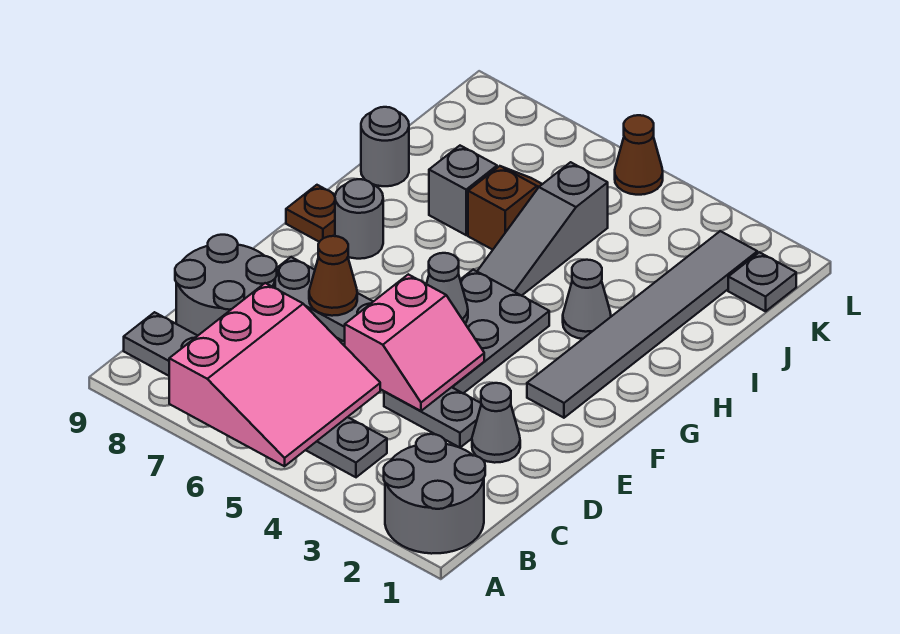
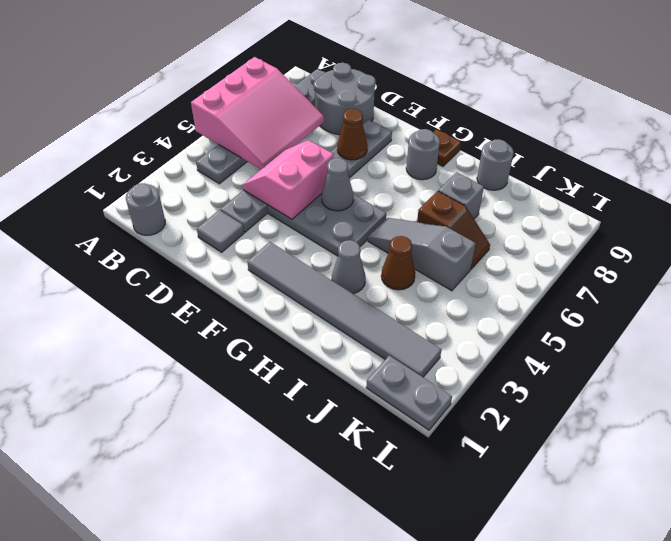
grey round brick A1:B2 level 1 -> grey round brick B1 level 1
pink slope A5:C7 level 2 top 7 -> pink slope A5:C7 level 2 top A
grey cone D2 level 1 -> grey tile D2 level 1
pink slope D4:E5 level 2 top 5 -> pink slope D4:E5 level 2 top E
grey plate K1 level 1 -> grey plate K1:L1 level 1
brown cone L5 level 1 -> brown cone I4 level 1

